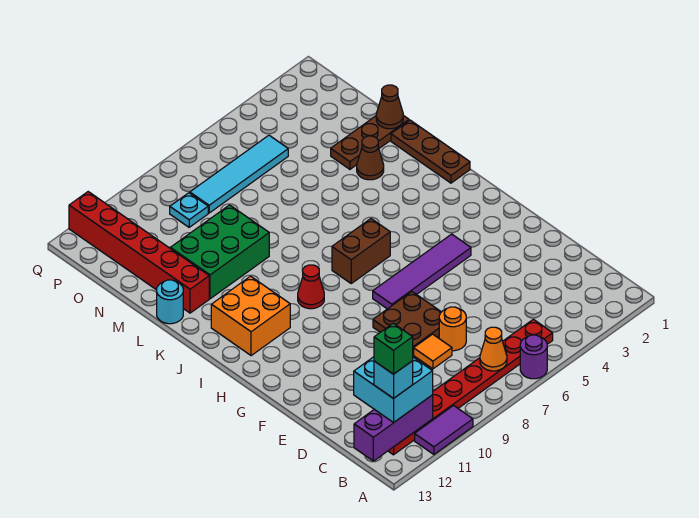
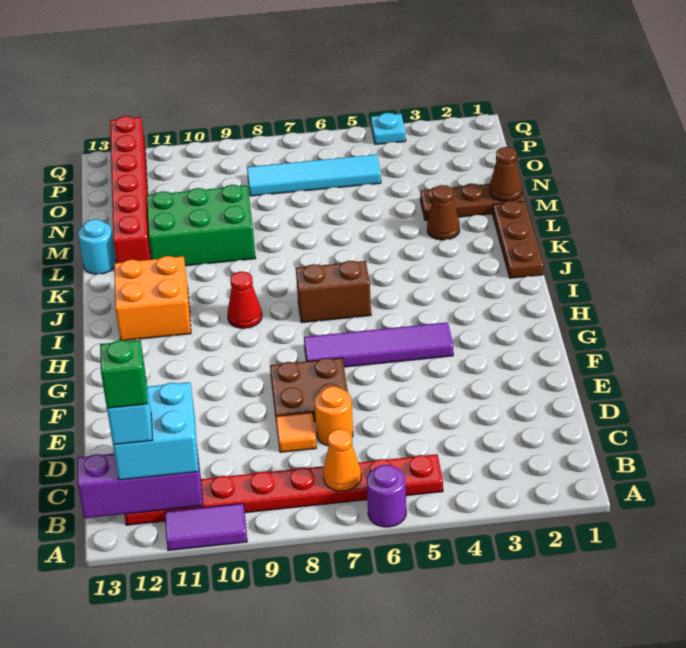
cyan plate O9 level 1 -> cyan plate Q4 level 1

